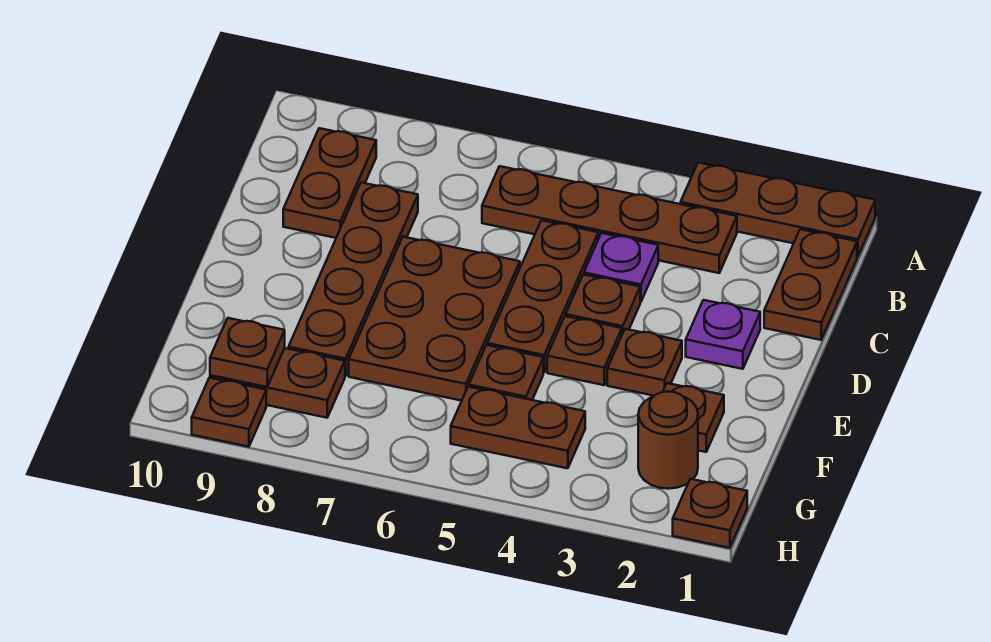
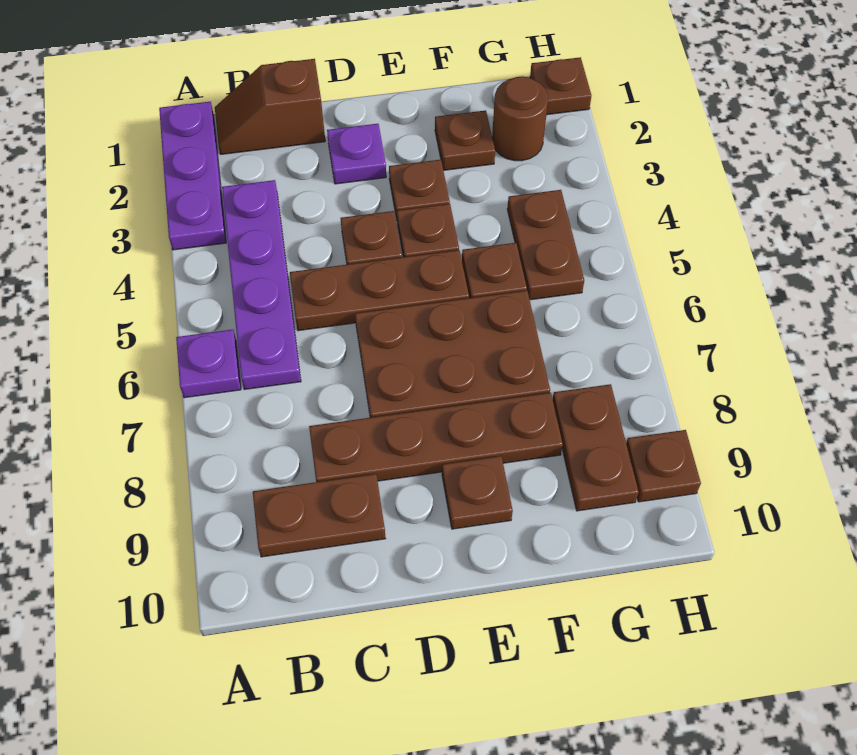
brown plate A1:A3 level 1 -> purple plate A1:A3 level 1
brown plate B1:C1 level 1 -> brown slope B1:C1 level 1 top C
brown plate B3:B6 level 1 -> purple plate B3:B6 level 1
purple plate C4 level 1 -> purple plate A6 level 1
brown plate G9 level 2 -> brown plate E9 level 1

